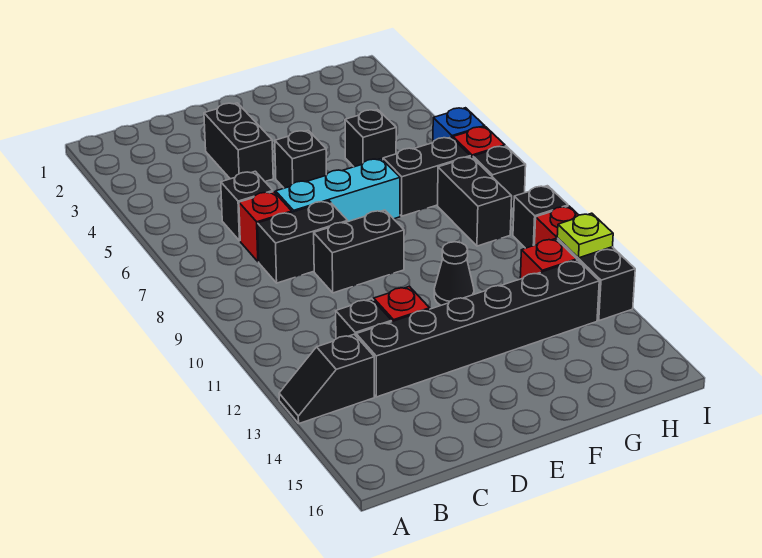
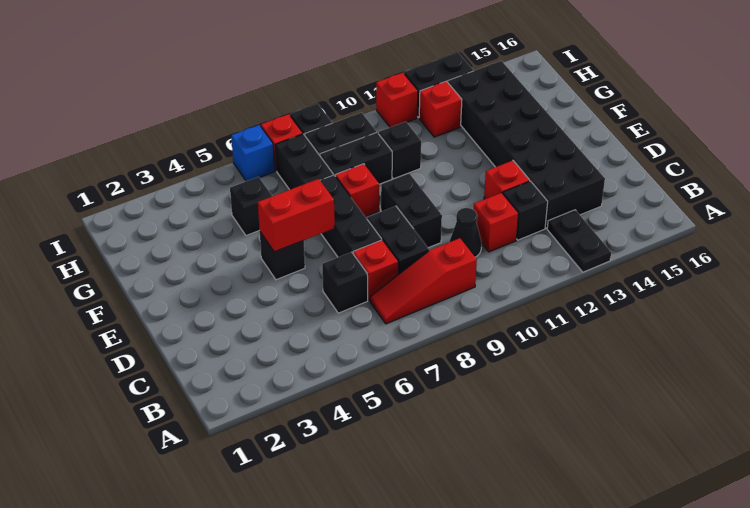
black slope A13:B13 level 1 top B -> black plate A13:B13 level 1
none -> red slope B7:B9 level 1 top 9
none -> red brick C11 level 1
black brick C13:H13 level 1 -> black brick C13:H14 level 1
black brick D3:D4 level 1 -> black brick G8:G9 level 1
cyan brick D7:F7 level 1 -> black brick D7:F7 level 1
none -> red brick E5:E6 level 2
none -> red brick F8 level 1
black cone F11 level 1 -> black cone C10 level 1
black brick I10 level 1 -> black brick G10 level 1
lime plate I12 level 2 -> none

